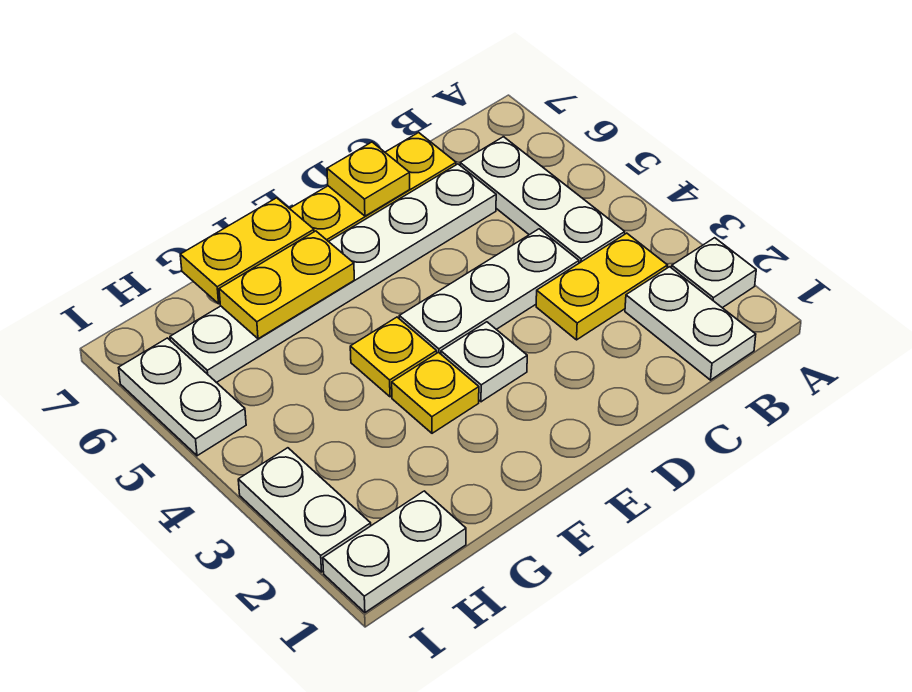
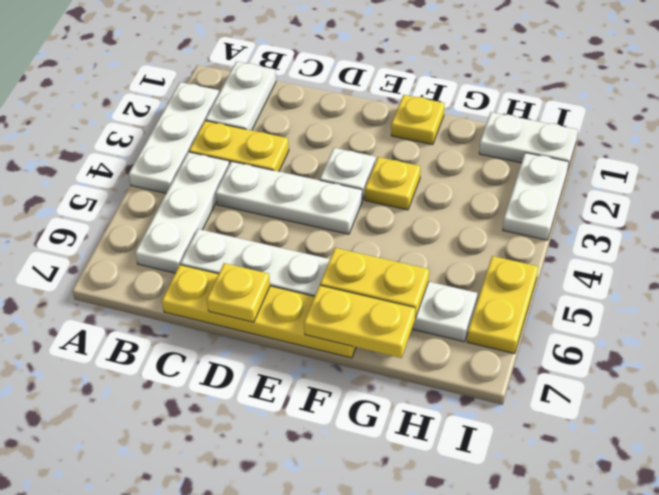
white plate A2 level 1 -> white plate A2:A4 level 1
yellow plate F4 level 1 -> yellow plate F1 level 1
white plate I5:I6 level 1 -> yellow plate I5:I6 level 1

